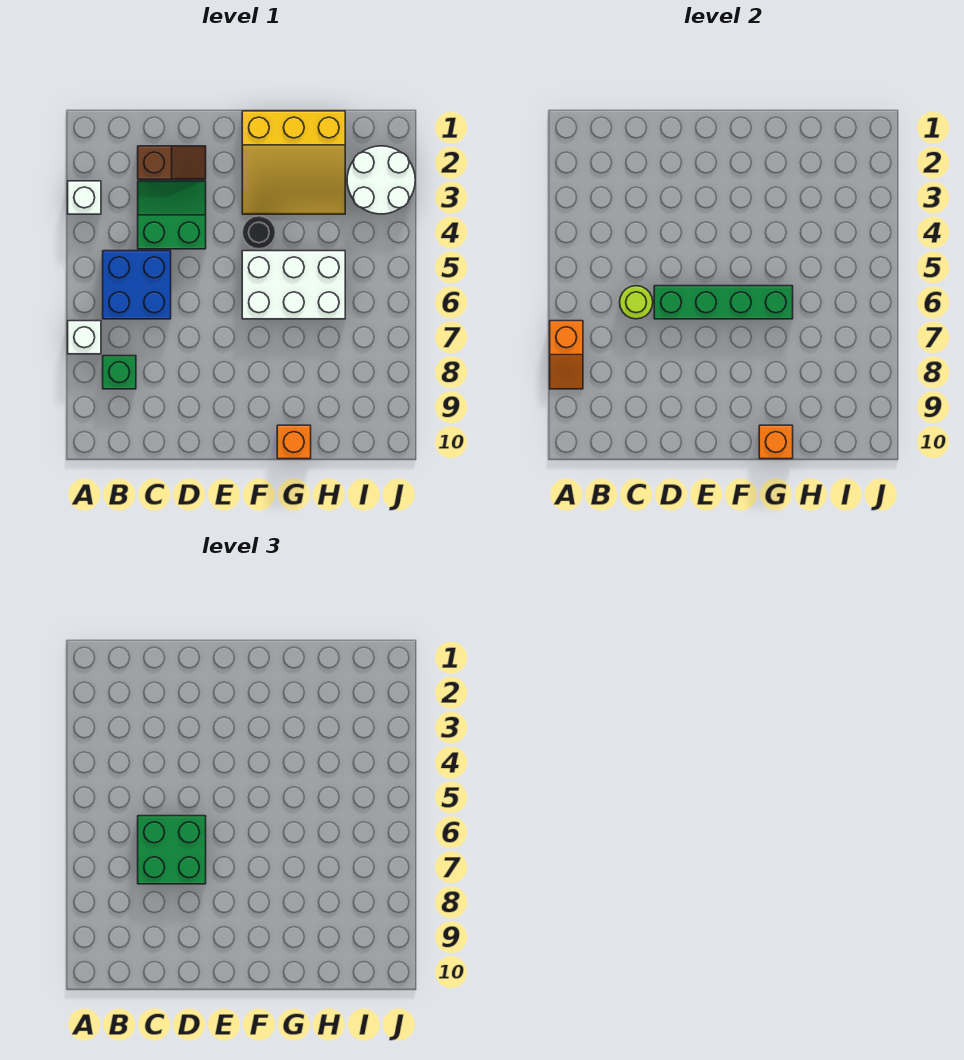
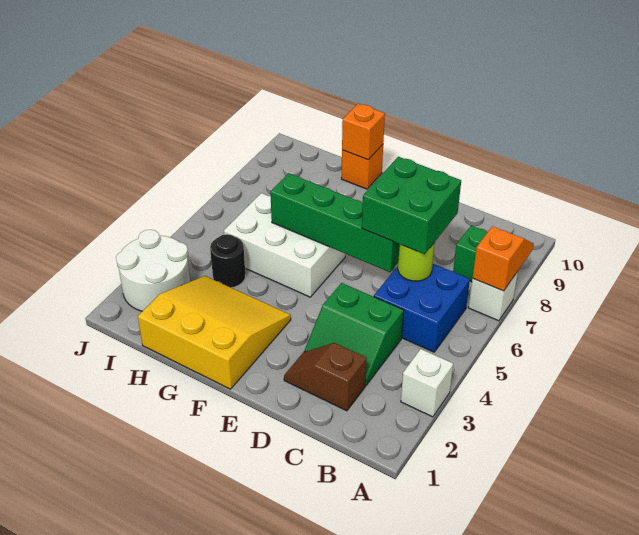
black round brick F4 level 1 -> black round brick H4 level 1

